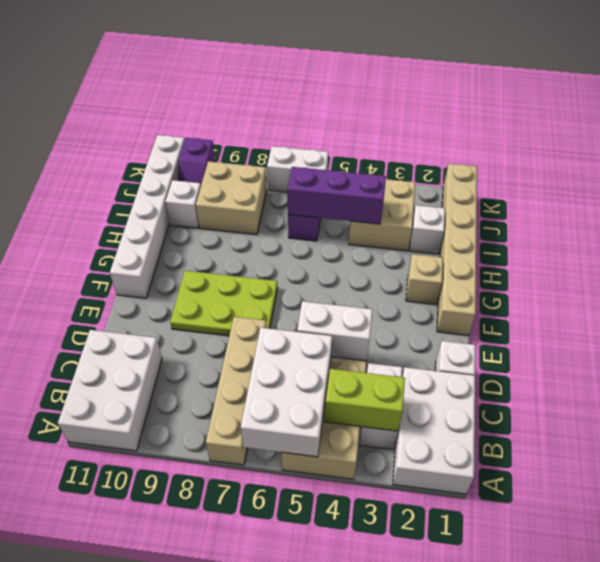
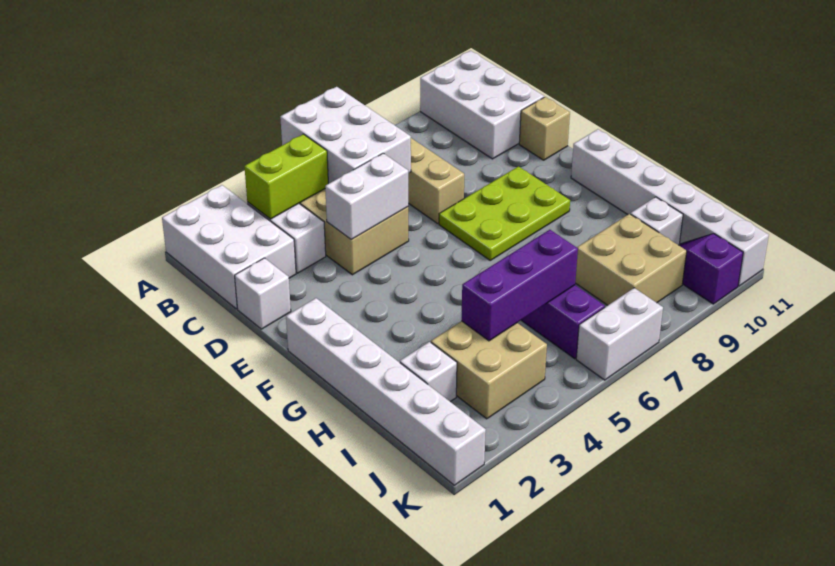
tan brick F1:K1 level 1 -> white brick F1:K1 level 1
tan brick G2 level 1 -> tan brick D11 level 1

